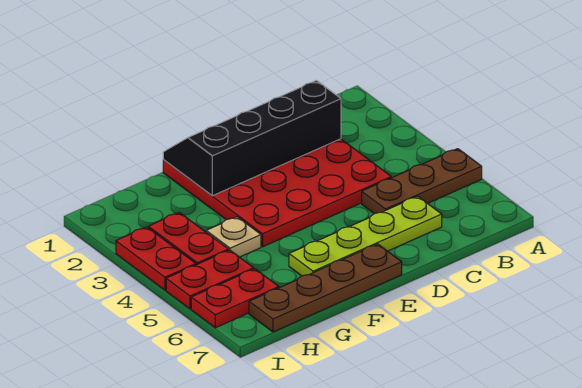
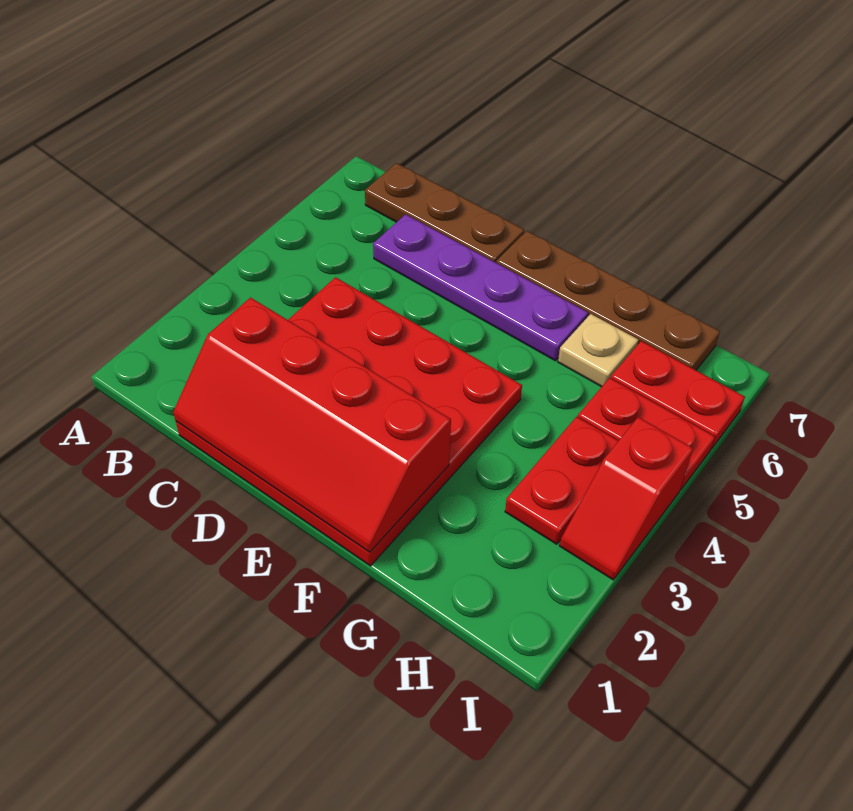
brown plate A5:C5 level 1 -> brown plate B7:D7 level 1
black slope C1:F2 level 2 top 2 -> red slope C1:F2 level 2 top 2
lime plate C6:F6 level 1 -> purple plate C6:F6 level 1
tan plate G4 level 1 -> tan plate G6 level 1
red plate I3:I4 level 1 -> red slope I3:I4 level 1 top 4

